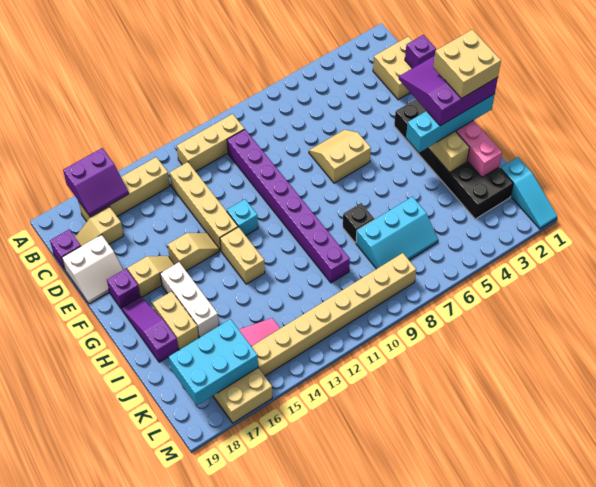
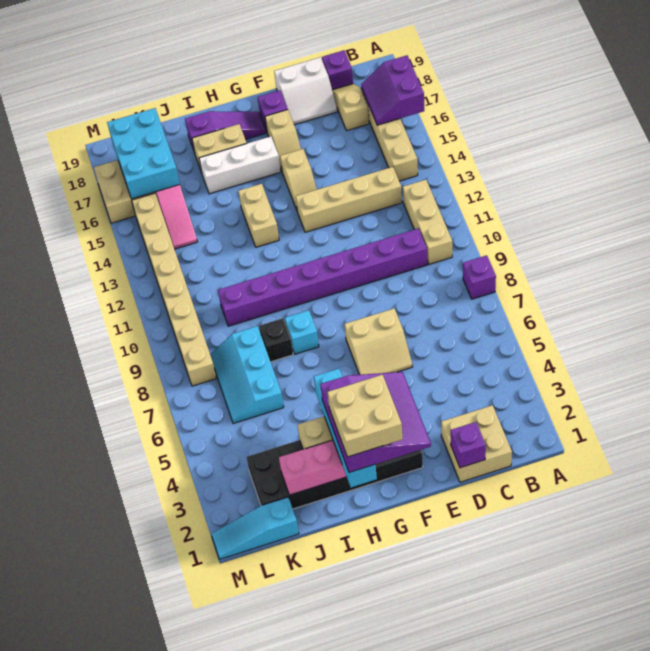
none -> purple brick A8 level 1
white slope D18:E19 level 1 top D -> white slope D18:E19 level 1 top 19
tan slope E6:F7 level 1 top F -> tan slope E6:F7 level 1 top 7
cyan brick F12 level 1 -> cyan brick H8 level 1
tan brick G13:H13 level 1 -> tan brick H13:H14 level 1

